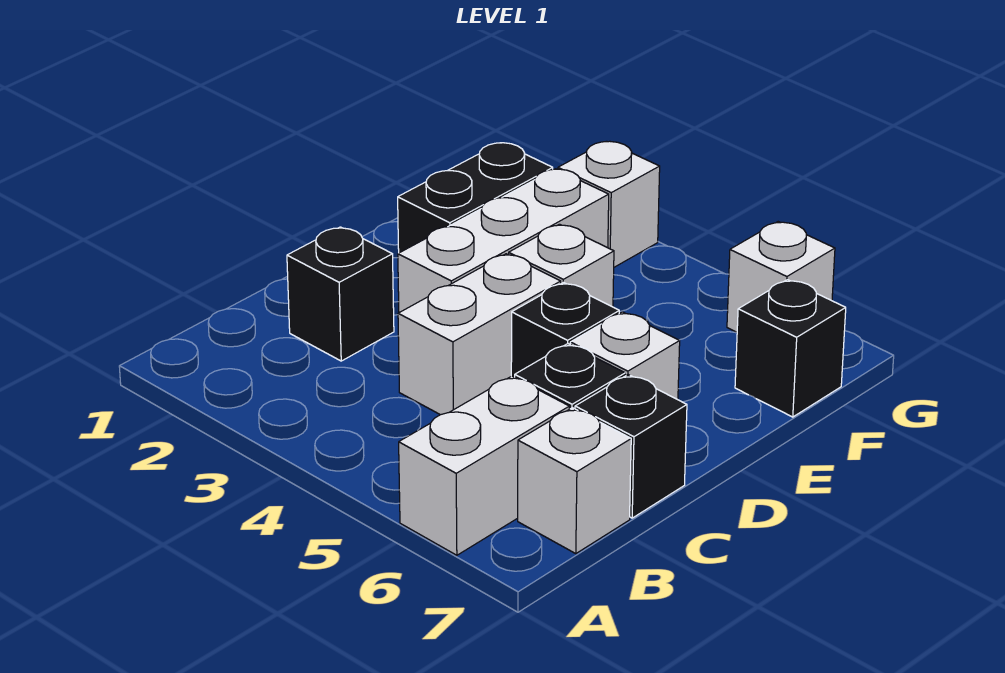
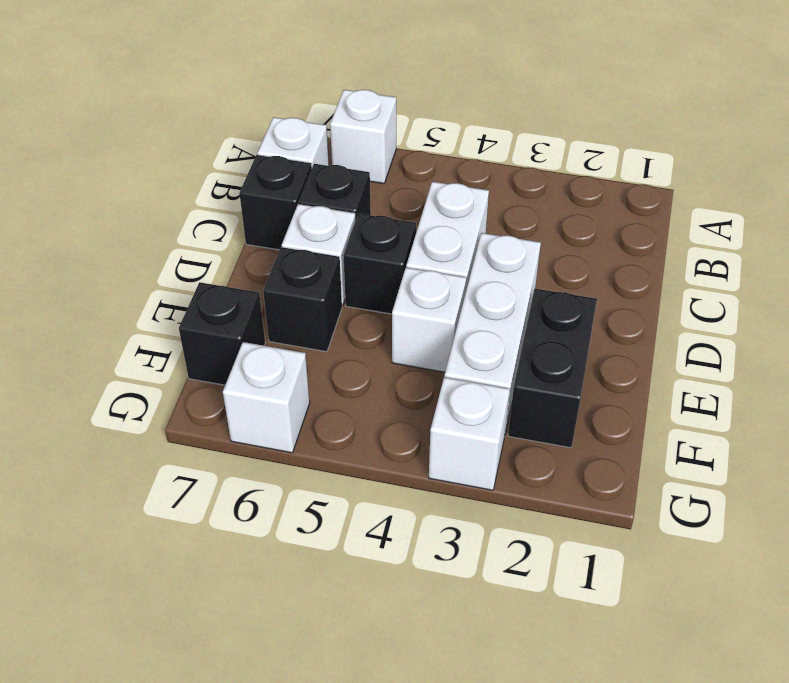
white brick A6:B6 level 1 -> white brick A6 level 1
black brick C2 level 1 -> black brick E6 level 1

